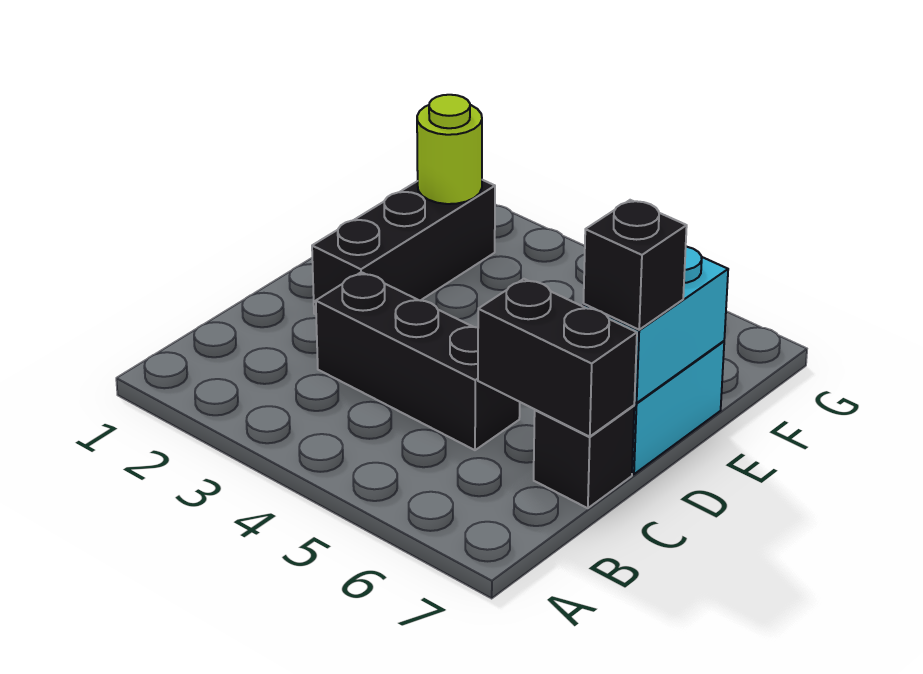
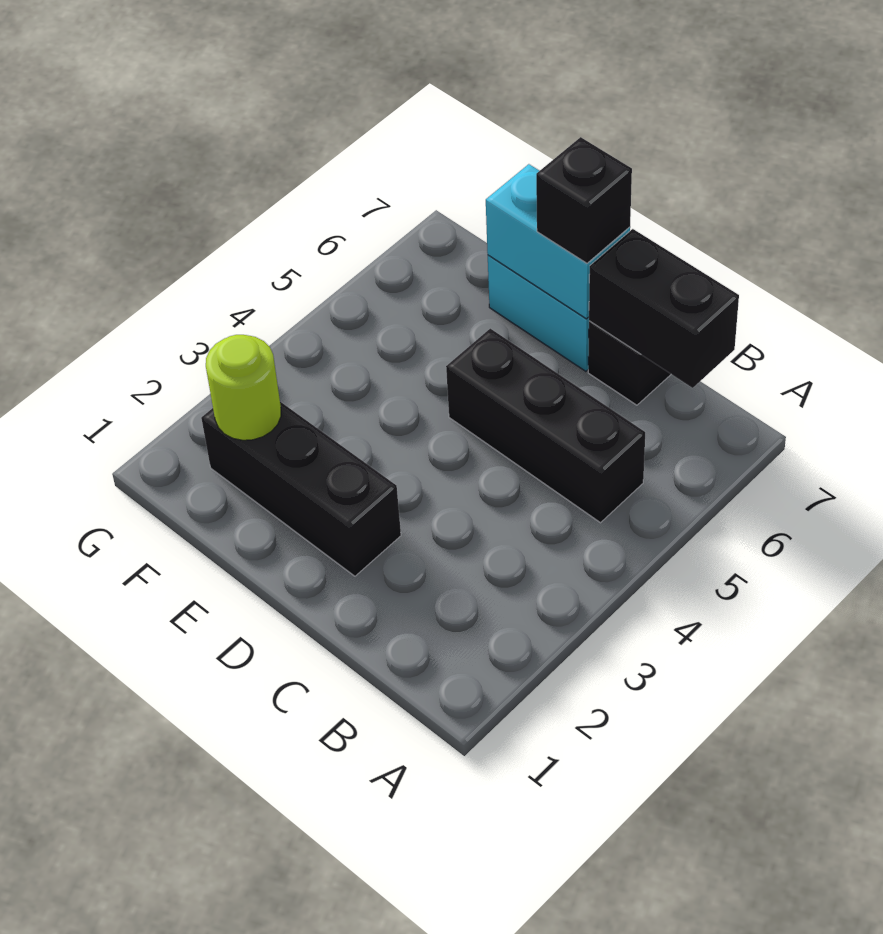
black brick C3:C5 level 1 -> black brick B5:D5 level 1
black brick C6:C7 level 2 -> black brick B7:C7 level 2

